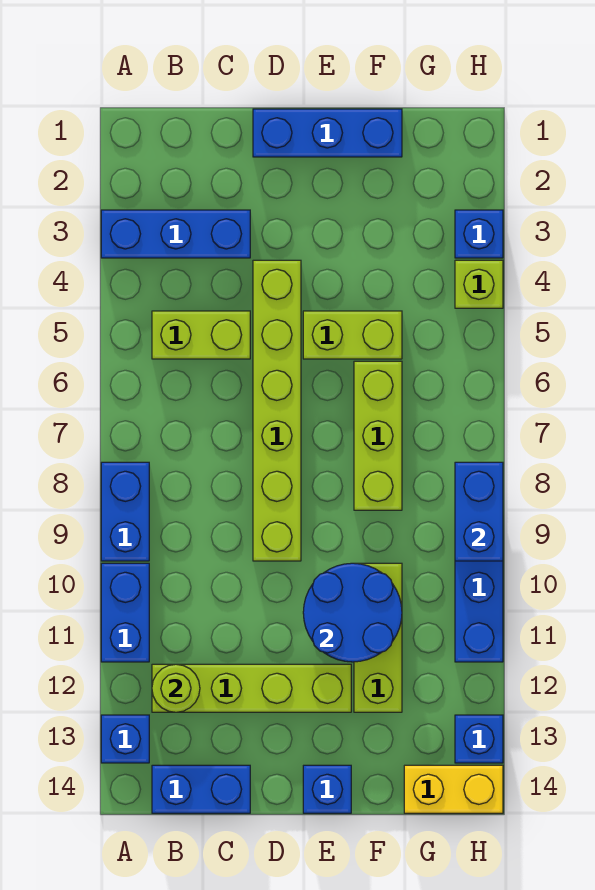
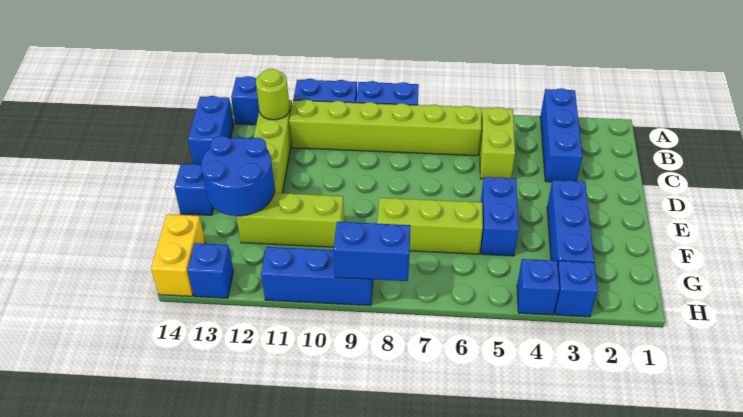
blue brick D1:F1 level 1 -> blue brick E3:G3 level 1
lime brick D4:D9 level 1 -> lime brick B6:B11 level 1
lime brick E5:F5 level 1 -> blue brick E5:F5 level 1
blue round brick E10:F11 level 2 -> blue round brick E12:F13 level 2
lime brick H4 level 1 -> blue brick H4 level 1

